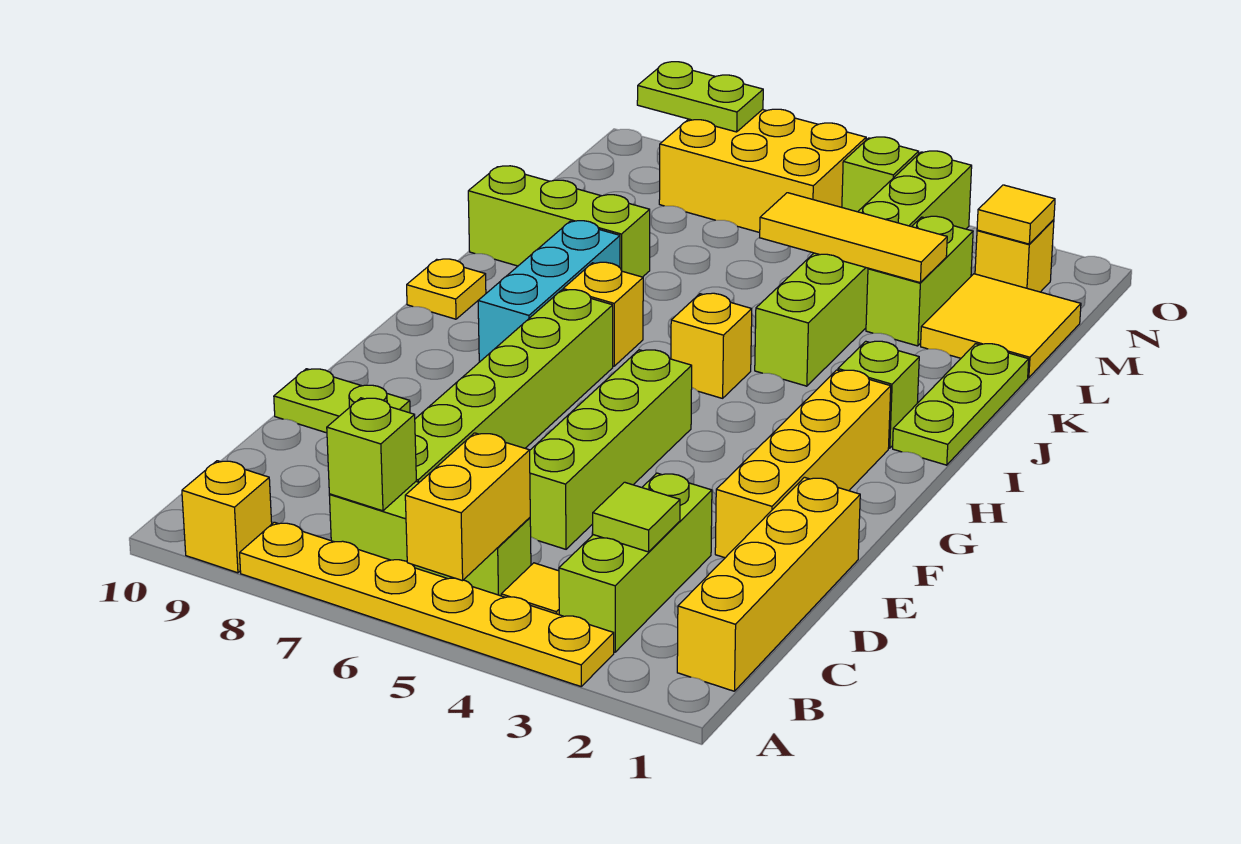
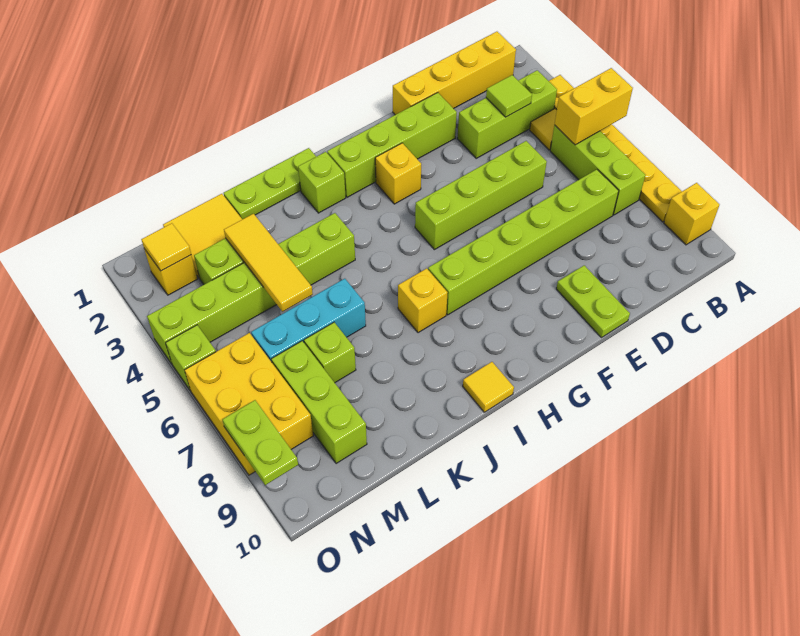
lime brick B7 level 2 -> lime brick L7 level 1
yellow brick E2:H2 level 1 -> lime brick E2:H2 level 1
cyan brick H8:J8 level 1 -> cyan brick K6:M6 level 1
yellow brick I5 level 1 -> yellow brick G3 level 1
yellow plate I10 level 1 -> yellow tile I10 level 1
lime brick K8:K10 level 1 -> lime brick M7:M9 level 1

